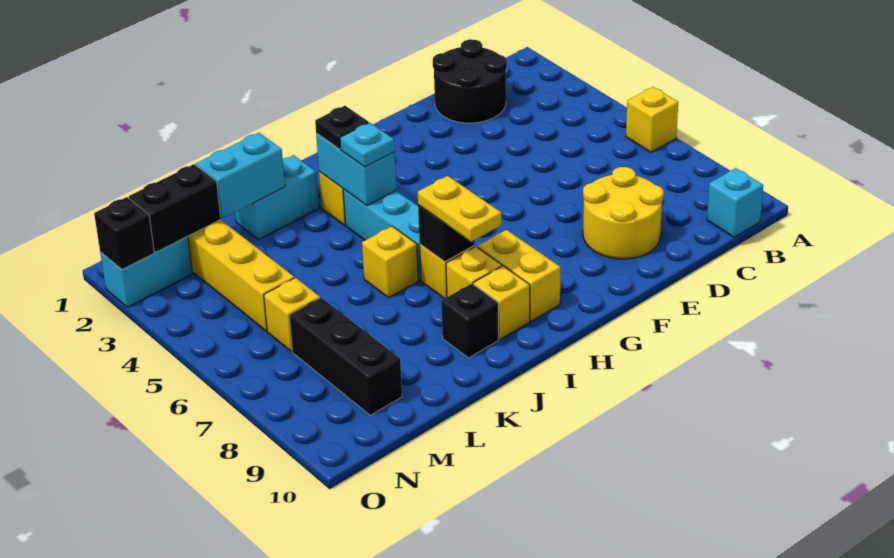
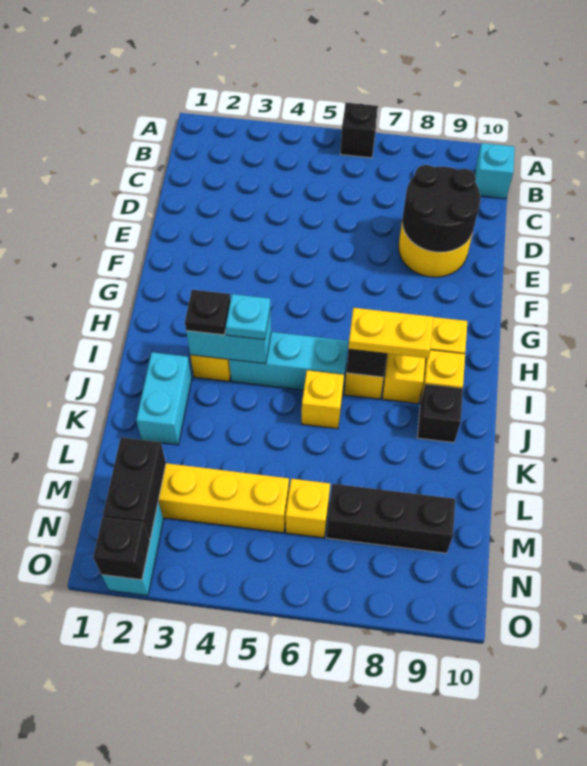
yellow brick A6 level 1 -> black brick A6 level 1
black round brick C1:D2 level 1 -> black round brick D8:E9 level 2
cyan brick K2:L2 level 2 -> none

